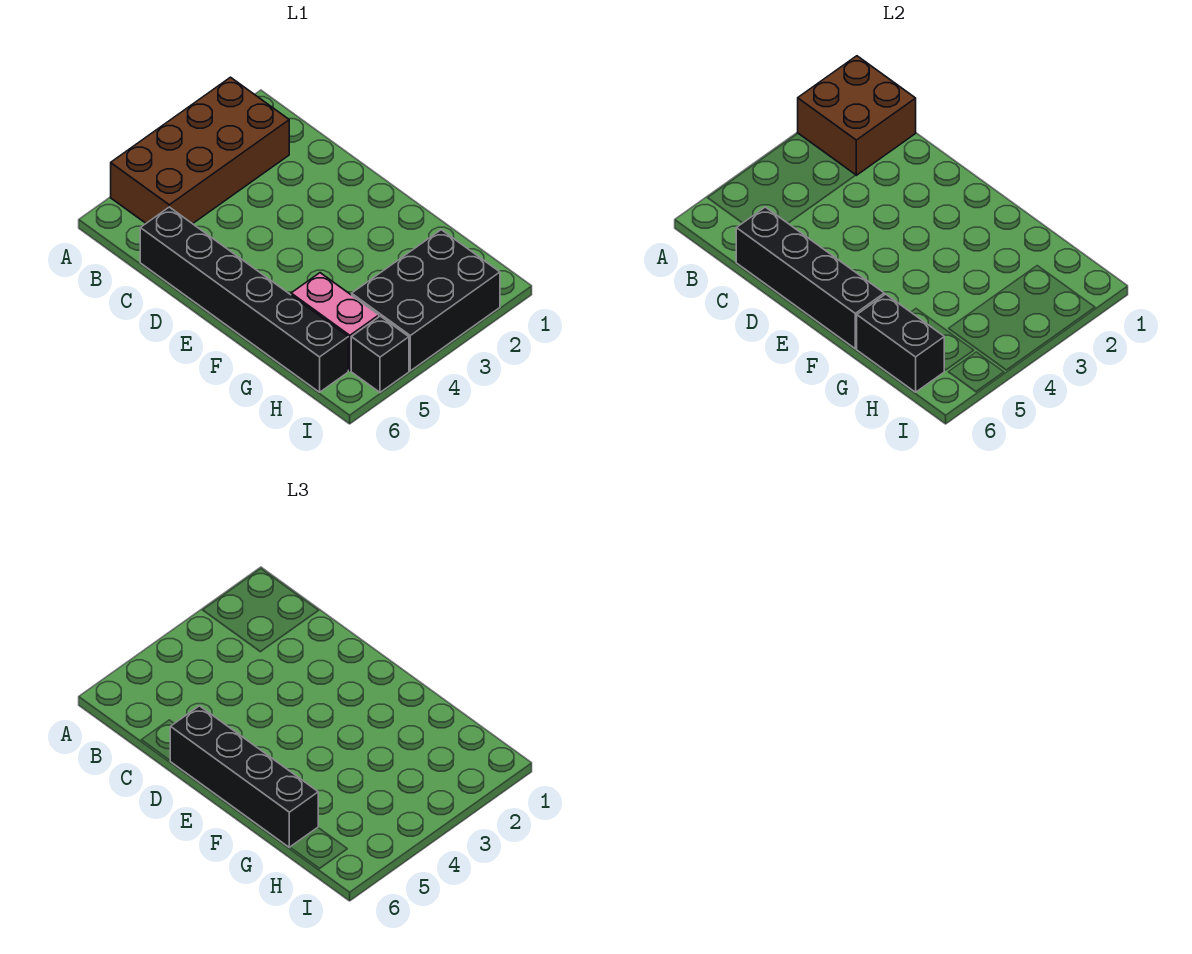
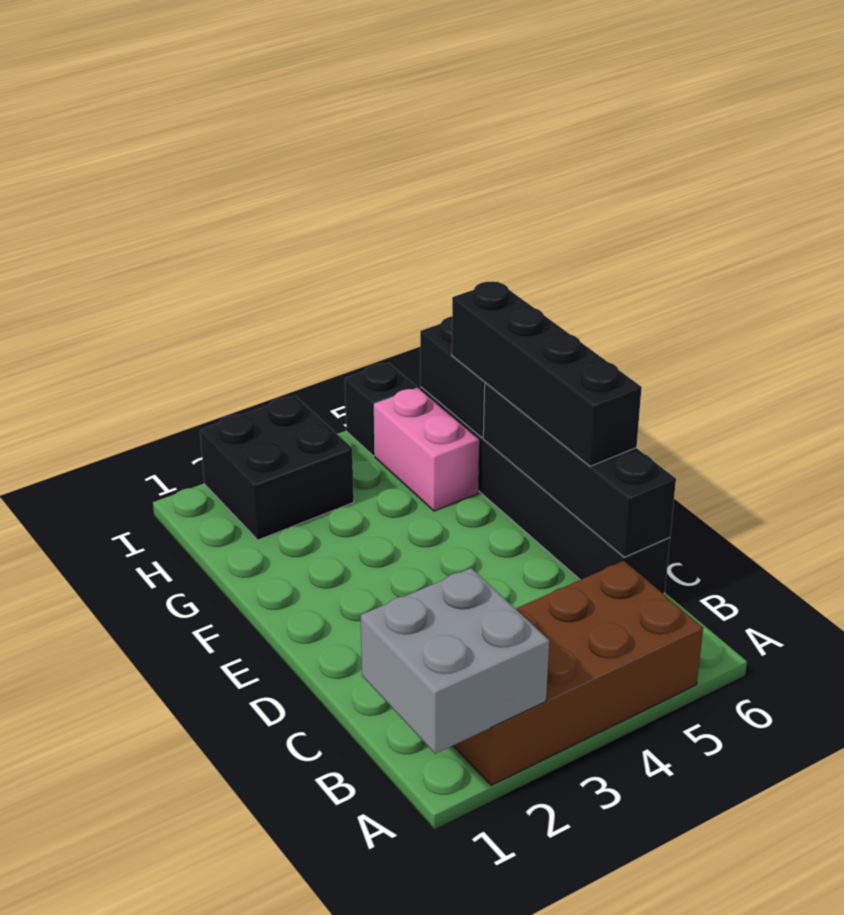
brown brick A1:B2 level 2 -> grey brick A1:B2 level 2
black brick H2:I4 level 1 -> black brick H2:I3 level 1

